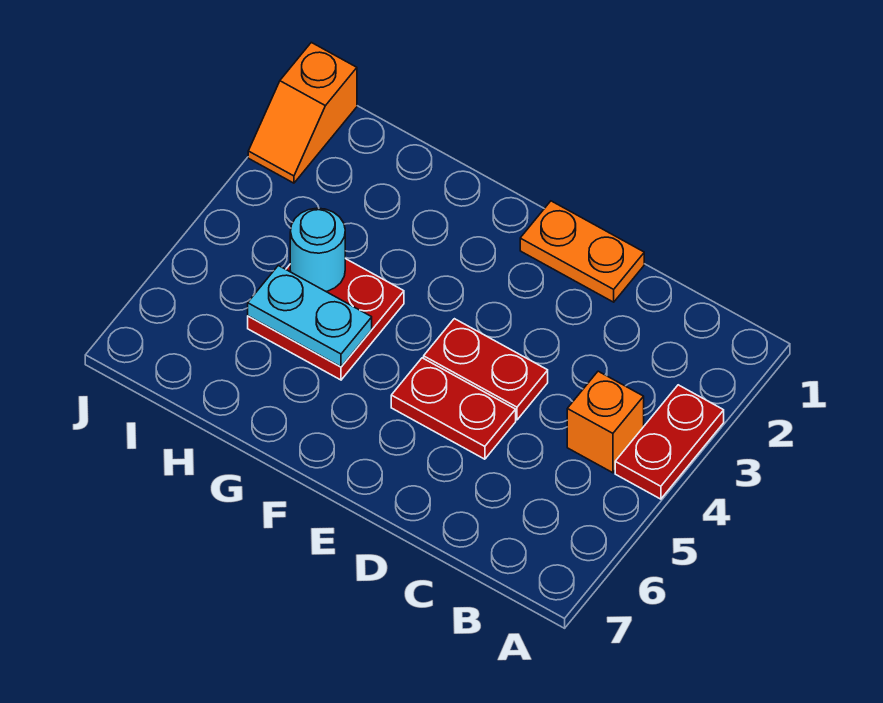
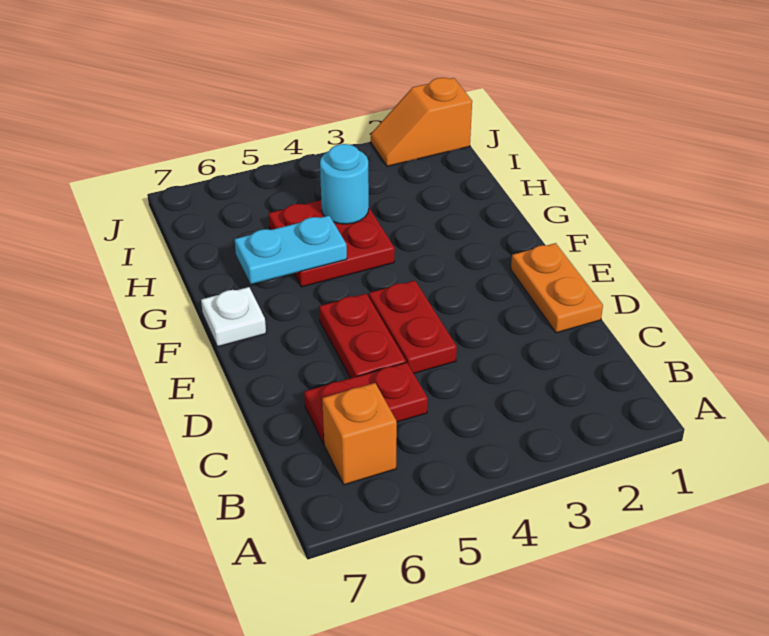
red plate A3:A4 level 1 -> red plate C5:C6 level 1
orange brick B4 level 1 -> orange brick B6 level 1
none -> white plate F7 level 1
cyan plate G5:H5 level 2 -> cyan plate G5:G6 level 2

